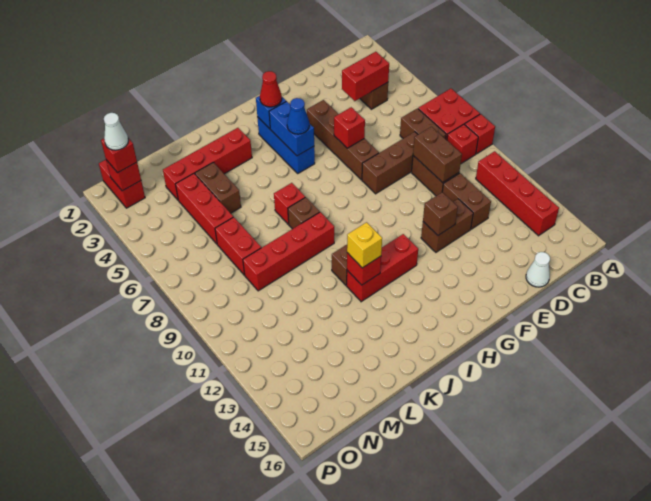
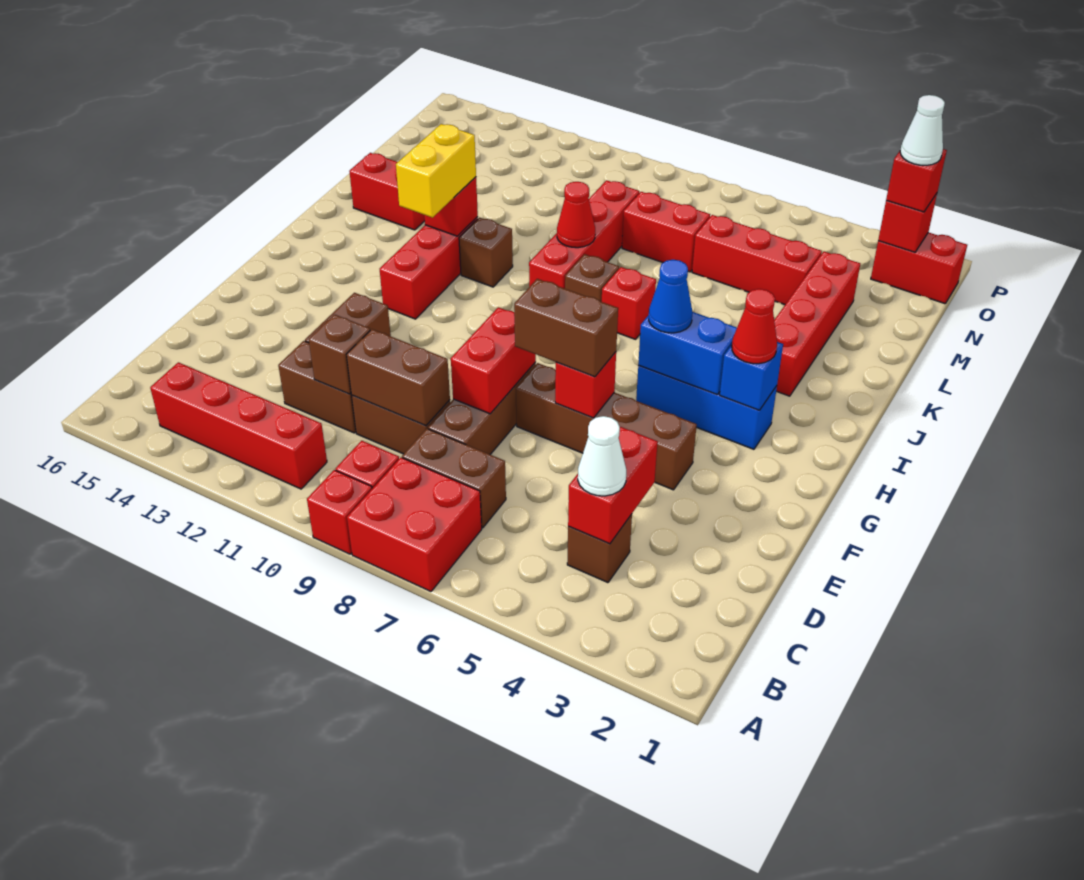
white cone D16 level 1 -> white cone C4 level 3
none -> red brick E8:F8 level 2
brown brick F12 level 2 -> brown brick D11 level 2
yellow brick J12 level 3 -> yellow brick I12:J12 level 3
none -> red cone K9 level 2
none -> red brick K14:K15 level 1
brown brick L4:L5 level 1 -> brown brick F6:F7 level 3

